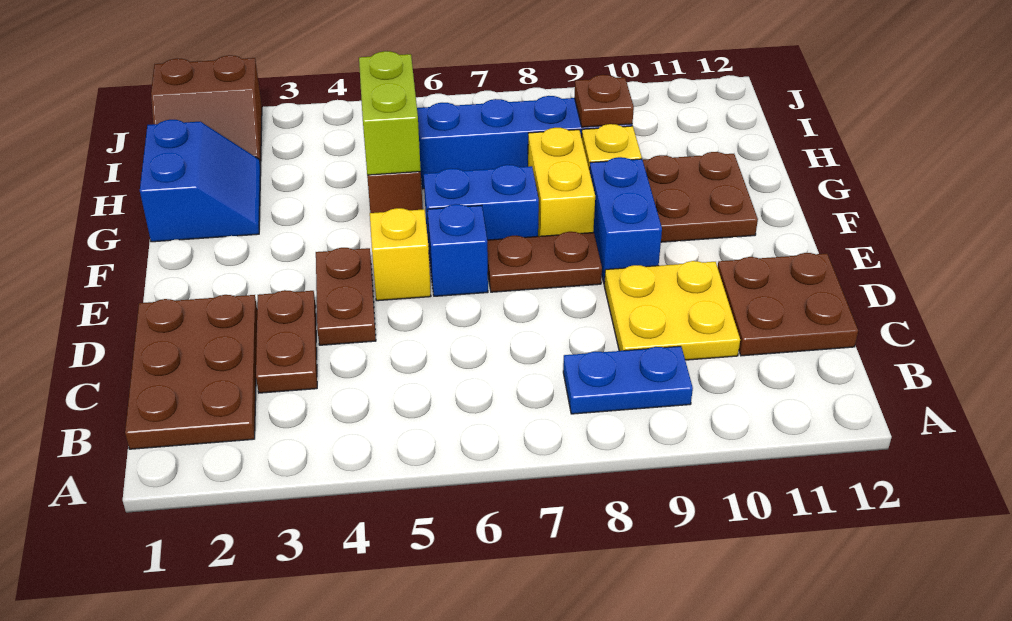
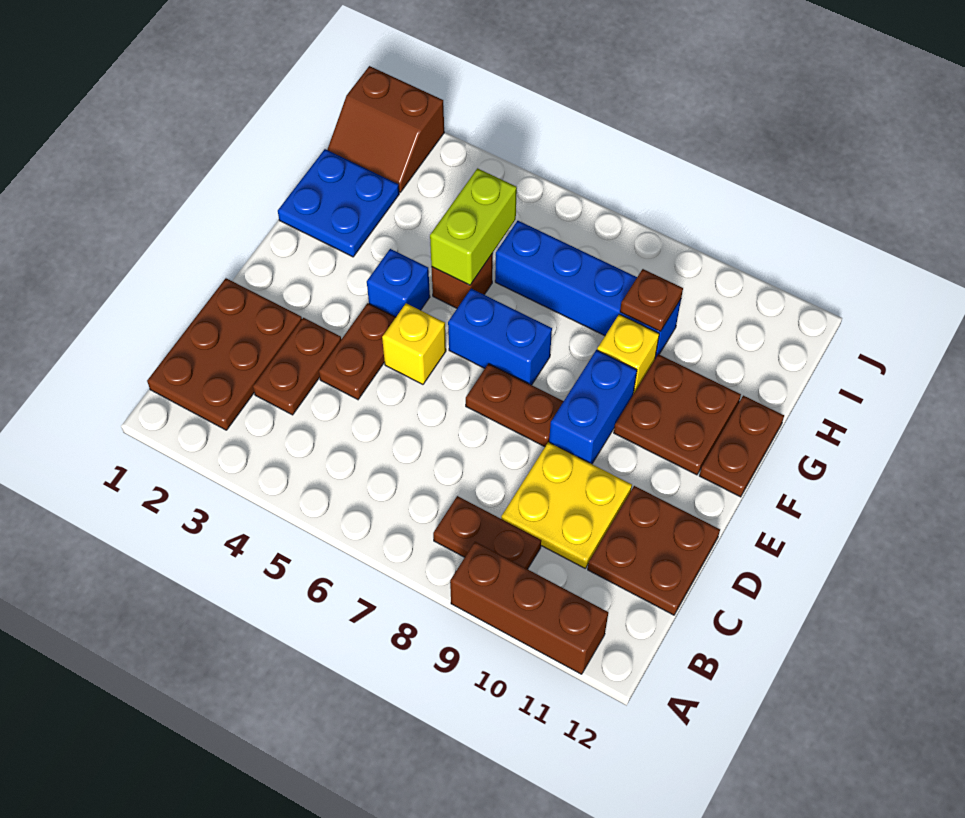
none -> brown brick A9:A11 level 1
blue plate B8:B9 level 1 -> brown plate B8:B9 level 1
blue brick E6 level 1 -> blue brick F4 level 1
yellow brick F8:G8 level 1 -> none
none -> brown plate F12:G12 level 1
blue slope G1:H2 level 1 top 1 -> blue plate G1:H2 level 1

